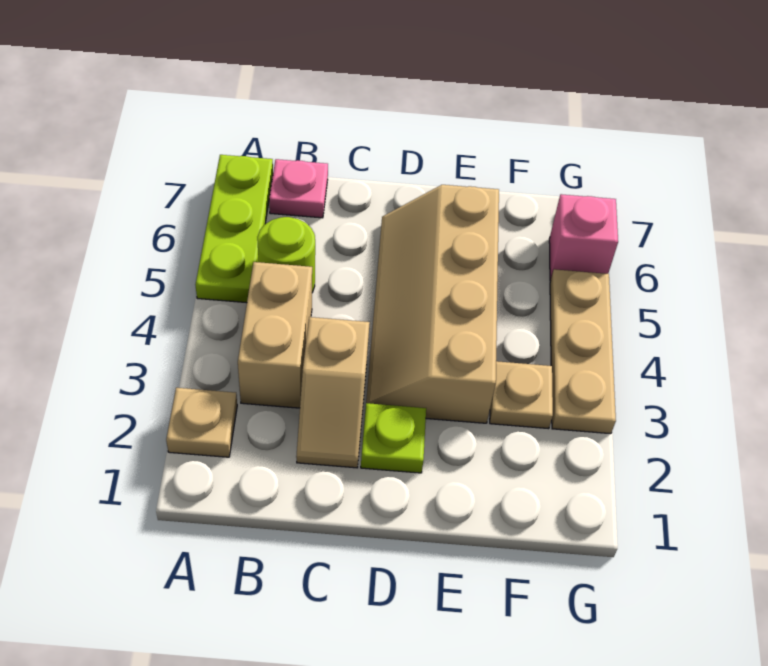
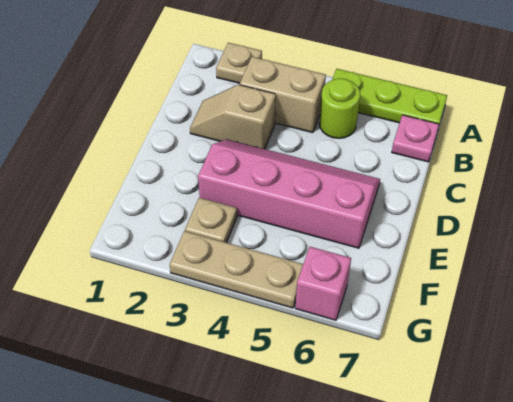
lime plate D2 level 1 -> none
tan slope D3:E6 level 1 top E -> pink slope D3:E6 level 1 top E

